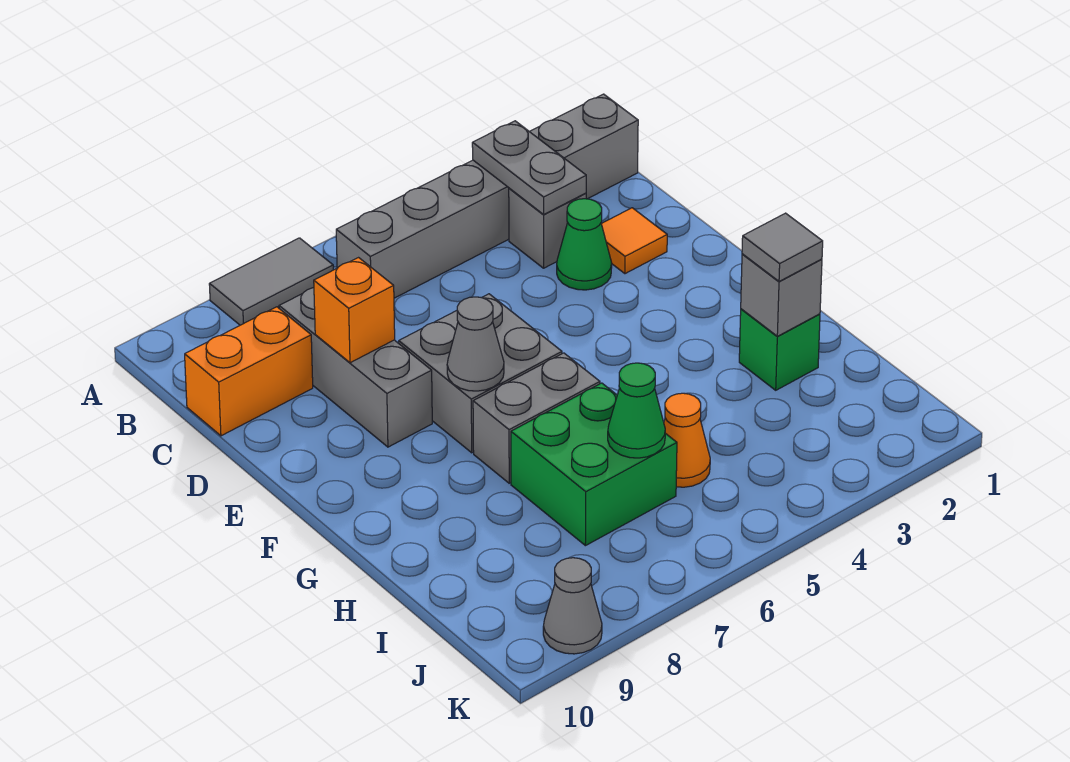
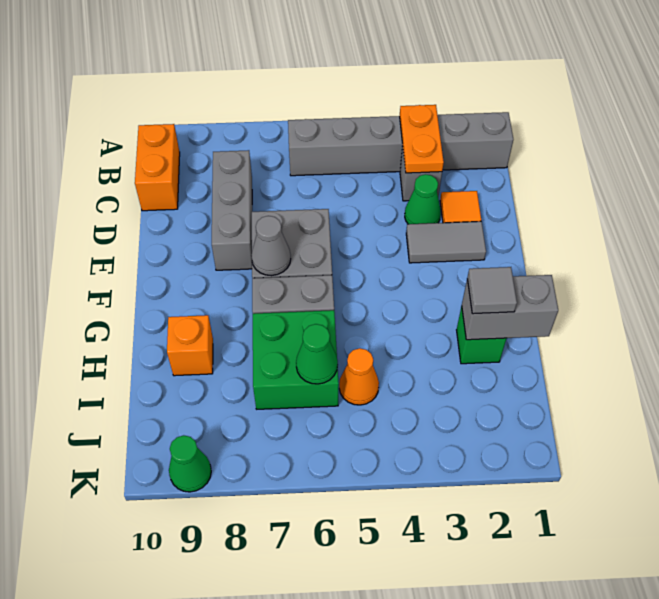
grey tile A7:A8 level 1 -> grey tile E2:E3 level 1
grey plate B3:C3 level 2 -> orange plate B3:C3 level 2
orange brick C9:C10 level 1 -> orange brick B10:C10 level 1
orange brick D8 level 2 -> orange brick H9 level 1
grey brick H2 level 2 -> grey brick H1:H2 level 2
grey cone K9 level 1 -> green cone K9 level 1

